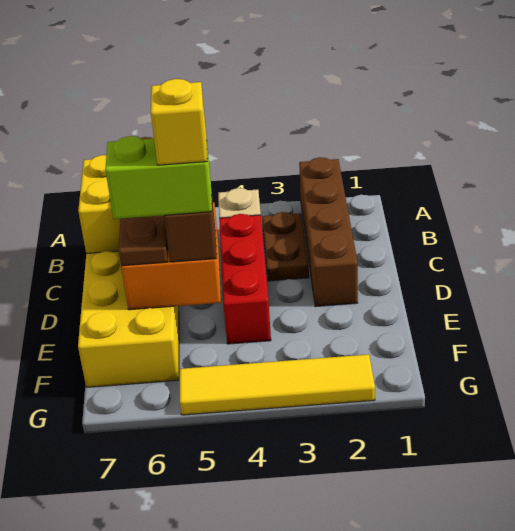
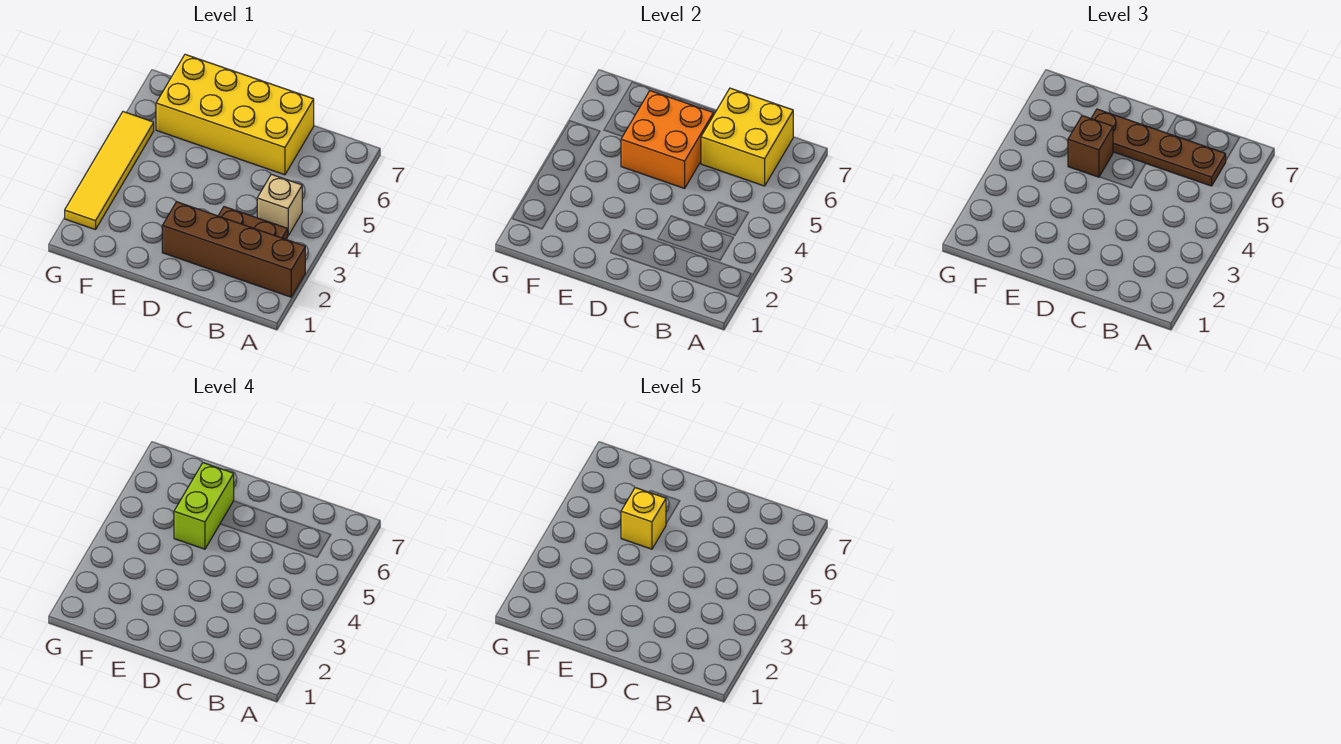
red brick C4:E4 level 1 -> none

